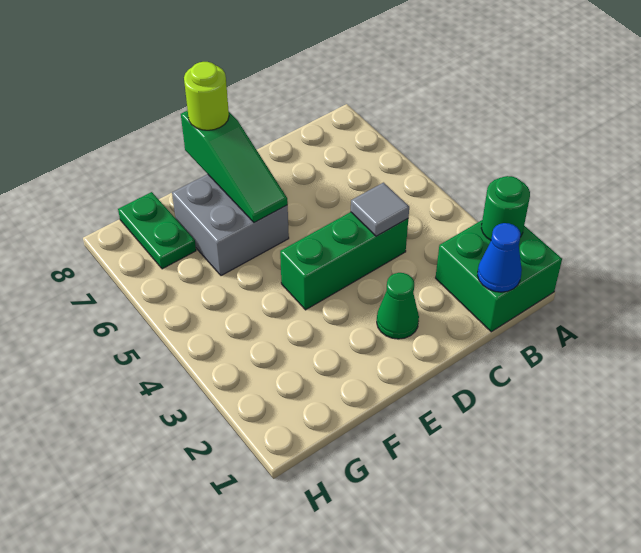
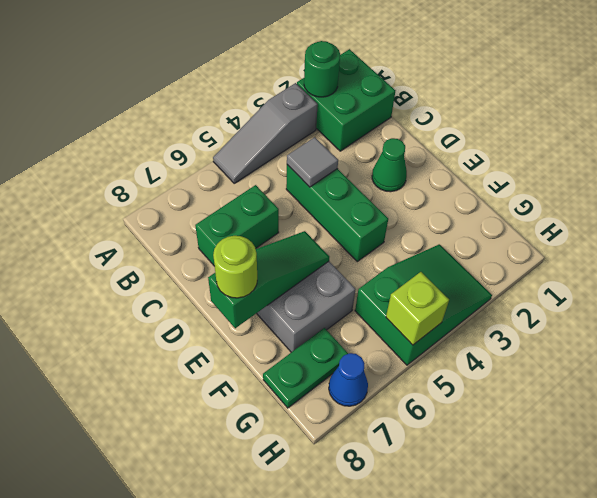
none -> grey slope A3:A5 level 1 top 3
blue cone B1 level 2 -> blue cone H7 level 1
none -> green brick C6:C7 level 1
none -> green slope G3:H5 level 1 top 5
none -> lime brick H5 level 2

